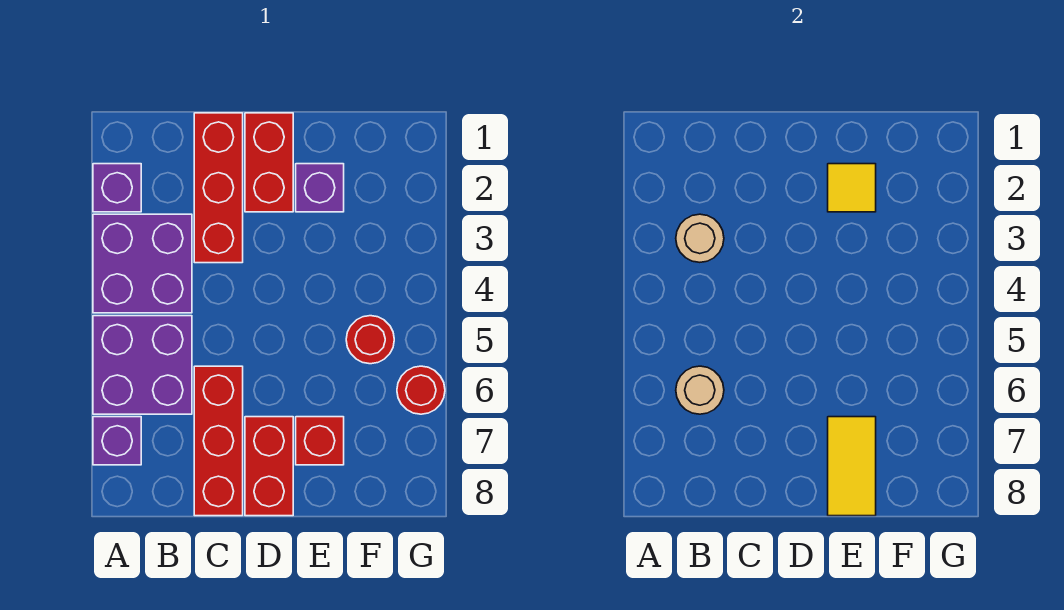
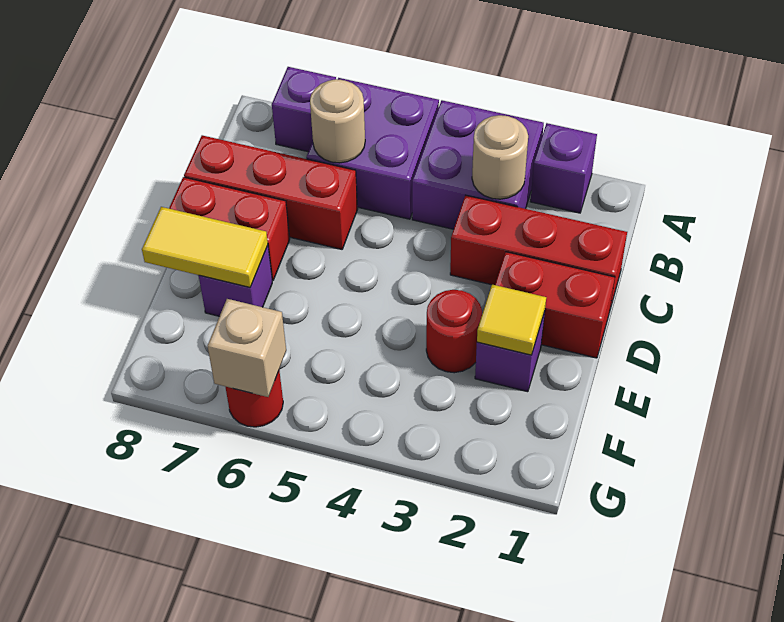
red brick E7 level 1 -> purple brick E7 level 1
red round brick F5 level 1 -> red round brick E3 level 1
none -> tan brick G6 level 2

